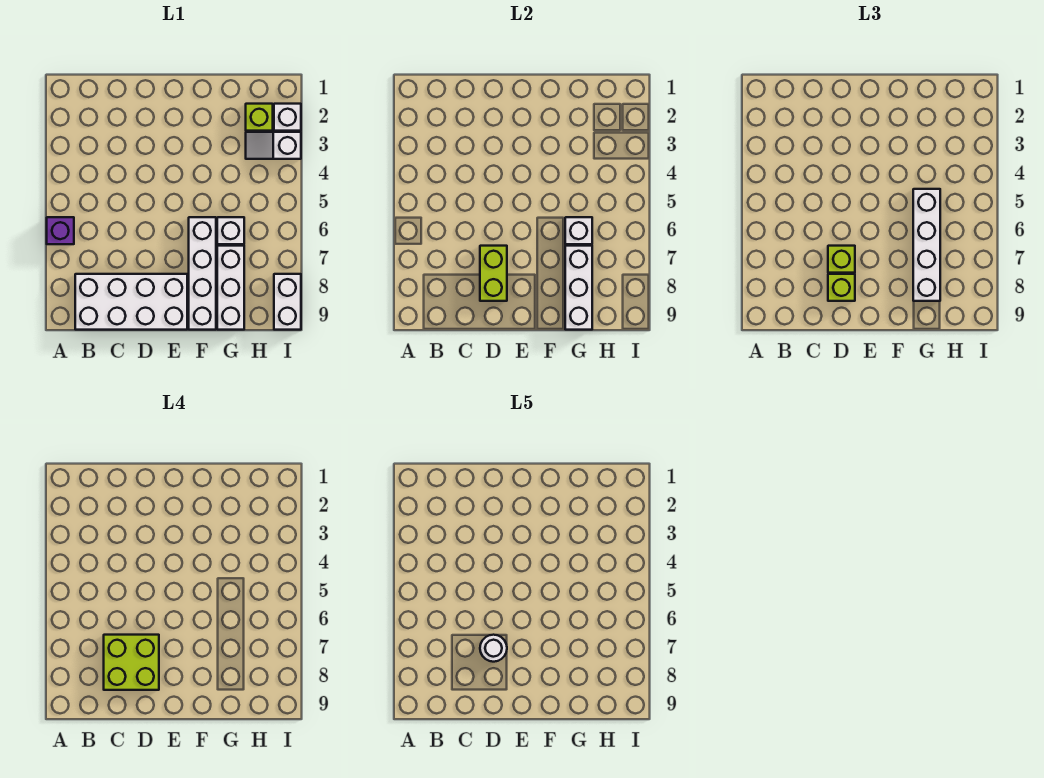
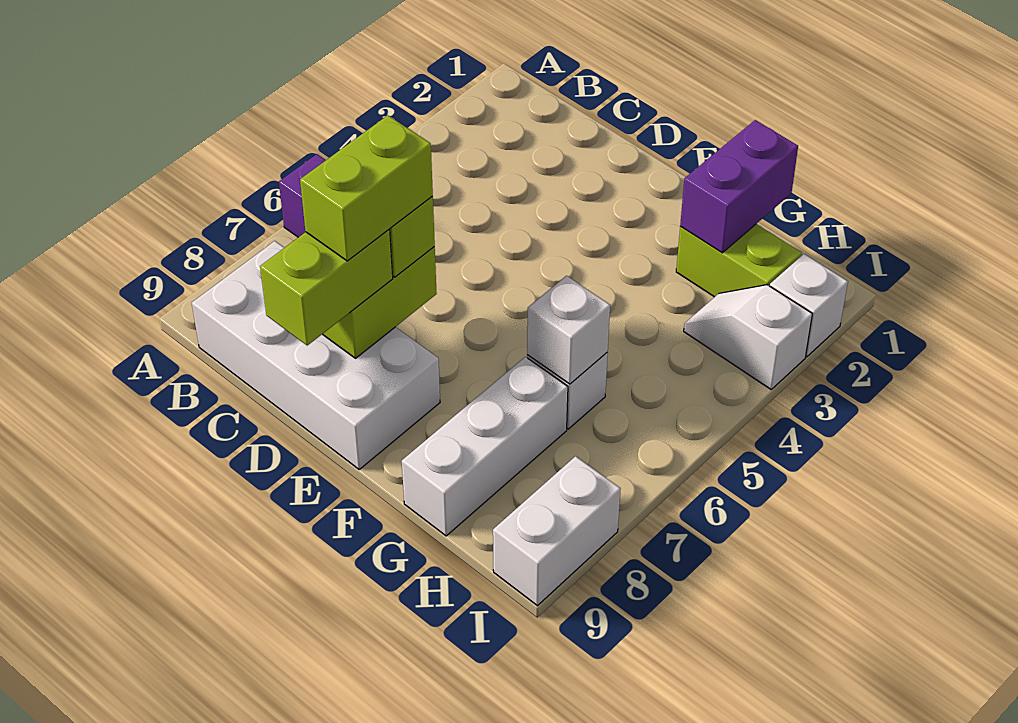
lime brick C7:D8 level 4 -> lime brick D7:D8 level 4
white round brick D7 level 5 -> none
lime brick D8 level 3 -> lime brick D8:D9 level 3
white brick F6:F9 level 1 -> none
none -> purple brick G1:G2 level 2
white brick G5:G8 level 3 -> none
white brick G7:G9 level 2 -> none
lime brick H2 level 1 -> lime brick G2:H2 level 1

